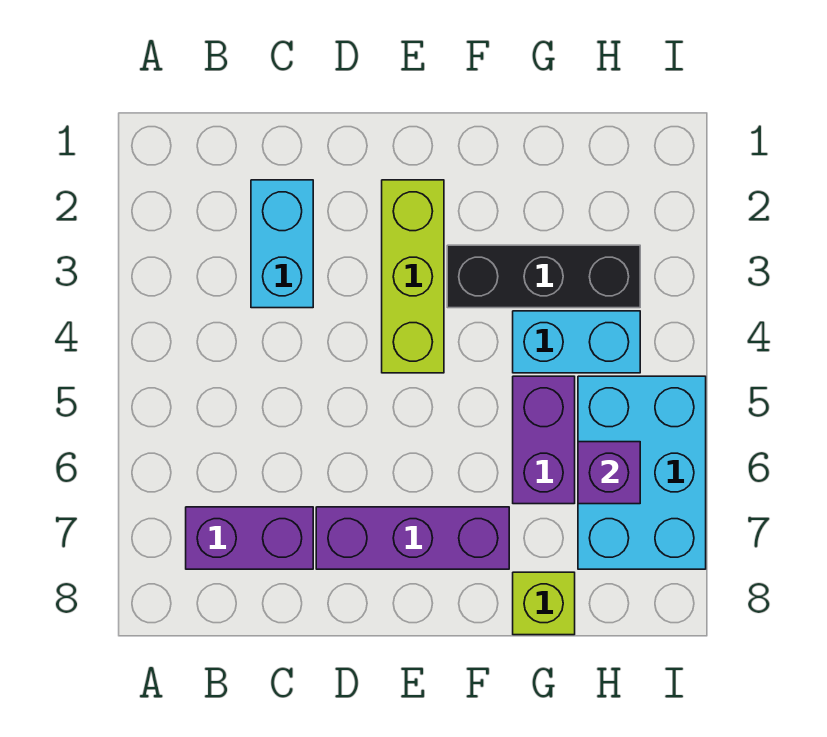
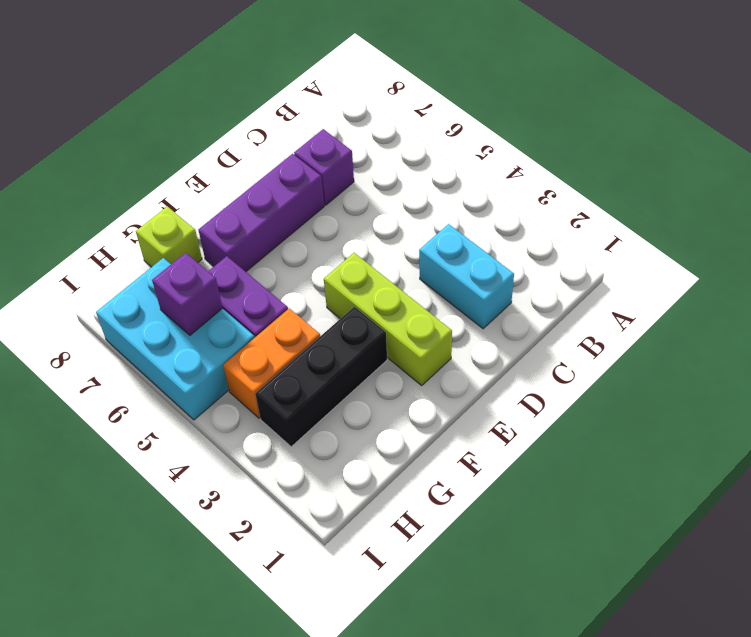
purple brick B7:C7 level 1 -> purple brick C7 level 1
cyan brick G4:H4 level 1 -> orange brick G4:H4 level 1

